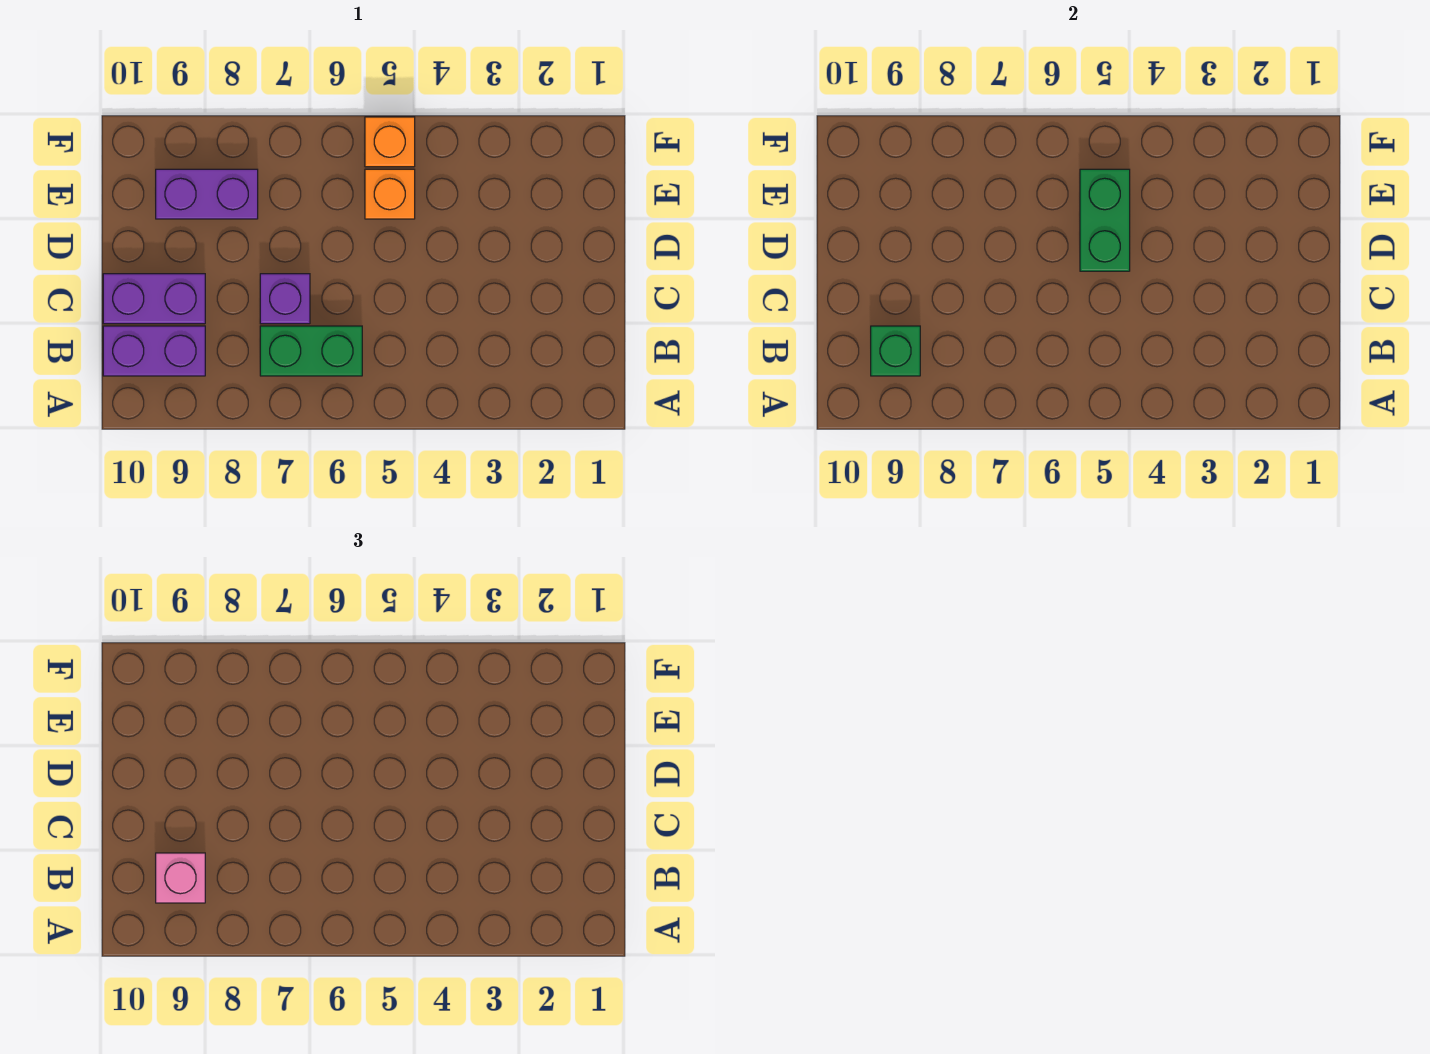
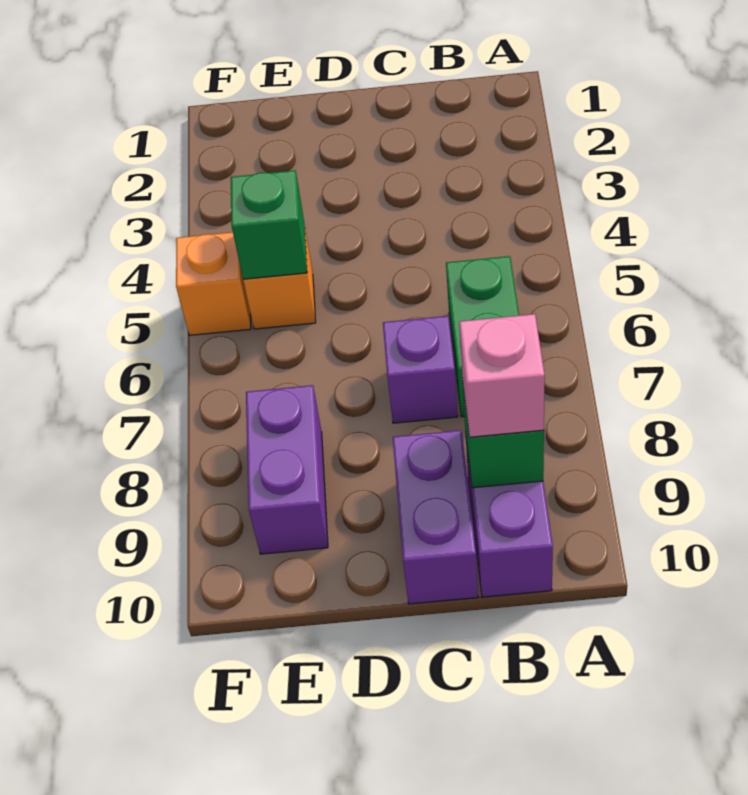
green brick D5:E5 level 2 -> green brick E5 level 2

